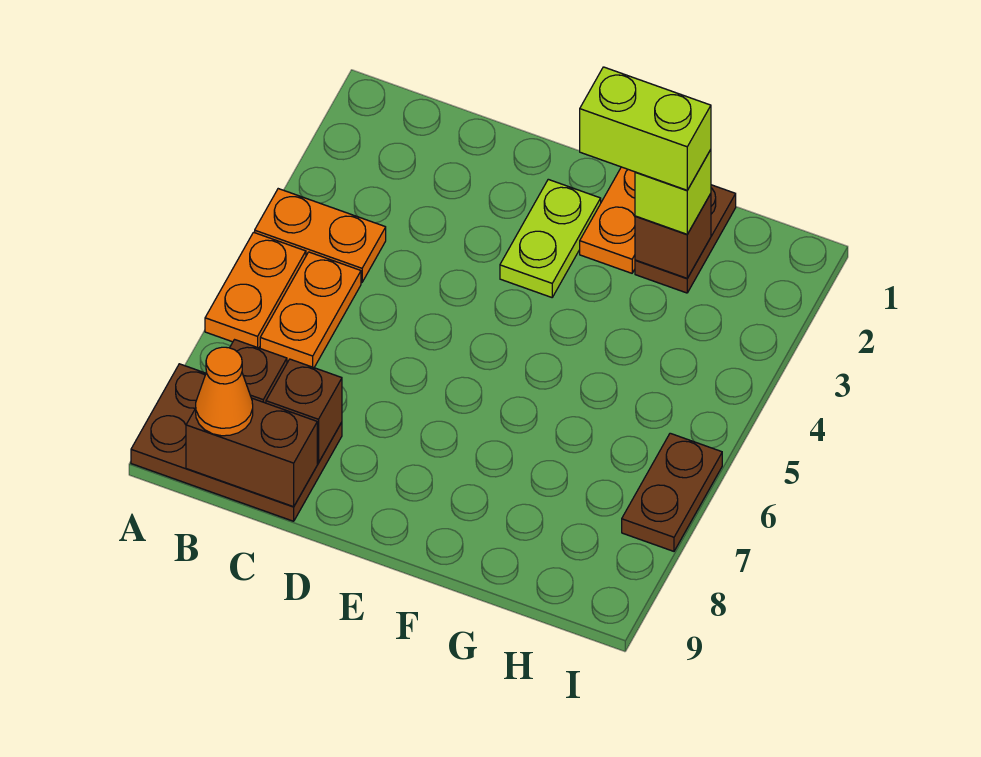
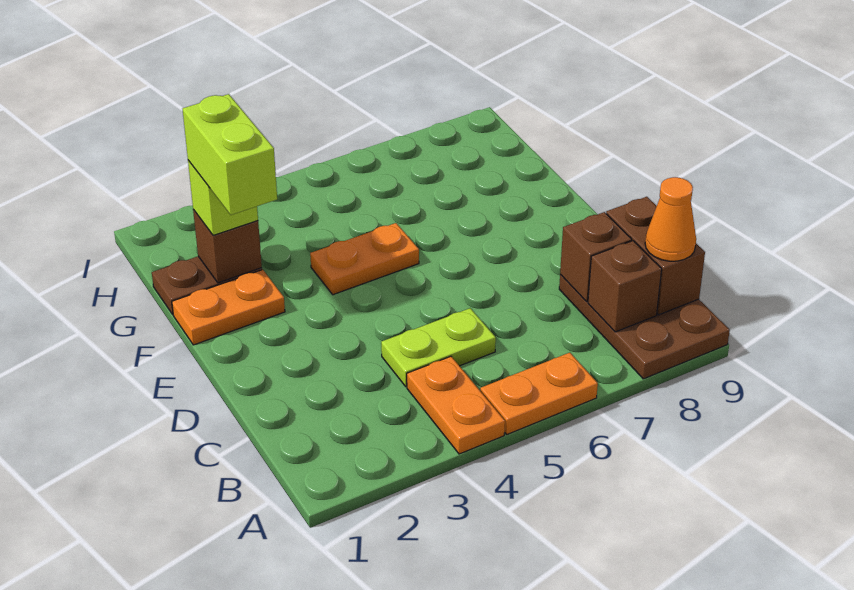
orange plate B5:B6 level 1 -> orange plate F4:F5 level 1
lime plate E2:E3 level 1 -> lime plate C4:C5 level 1
brown plate I6:I7 level 1 -> none

